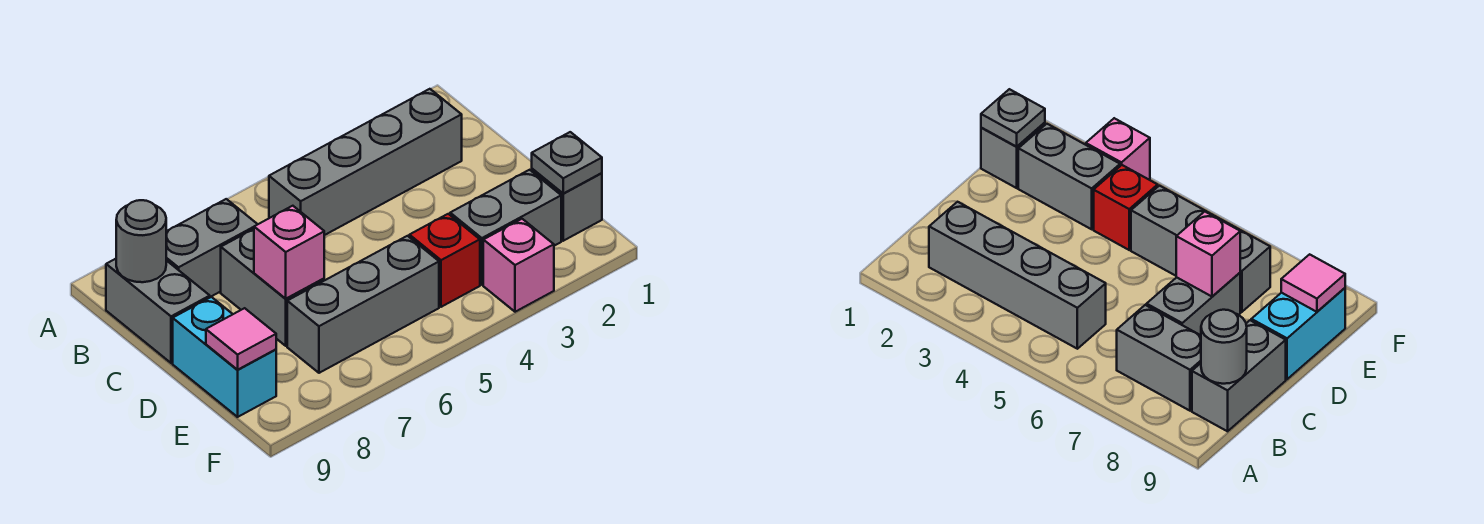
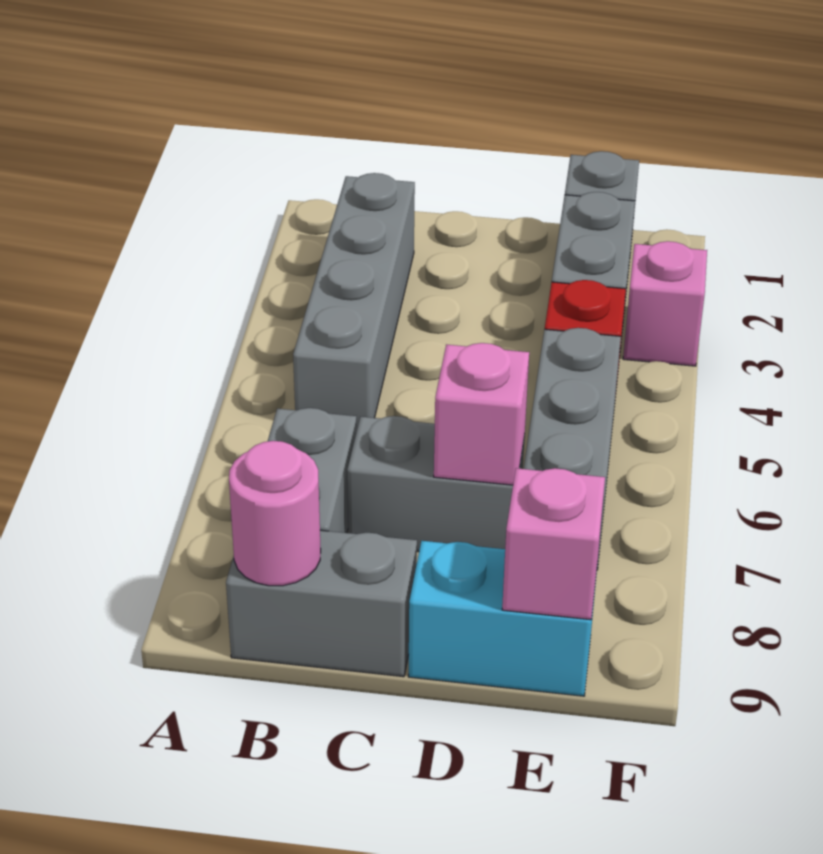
grey round brick B9 level 2 -> pink round brick B9 level 2
grey plate E1 level 2 -> none
pink tile E9 level 2 -> pink brick E9 level 2

